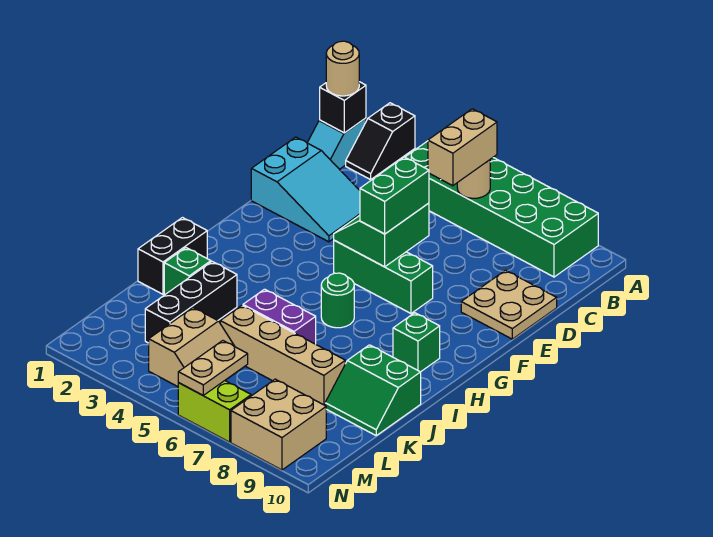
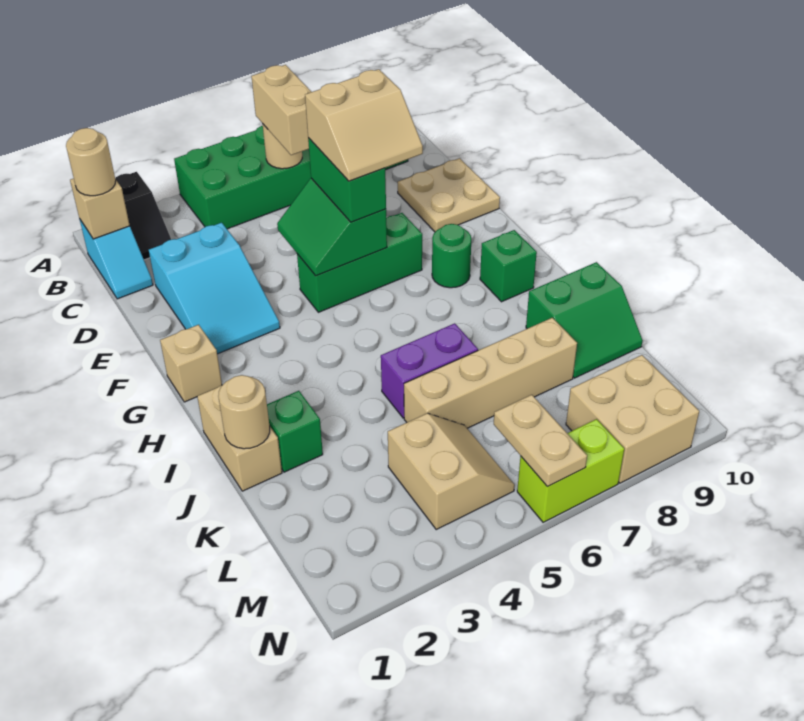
black brick B1 level 2 -> tan brick B1 level 2
cyan slope D1:E3 level 1 top 1 -> cyan slope D2:F3 level 1 top D
none -> tan slope E6:F7 level 4 top E
none -> tan brick G1 level 1
green round brick H6 level 1 -> green round brick G8 level 1
black brick I1:J1 level 1 -> tan brick I1:J1 level 1
none -> tan round brick J1 level 2
black brick J3:L3 level 1 -> none

